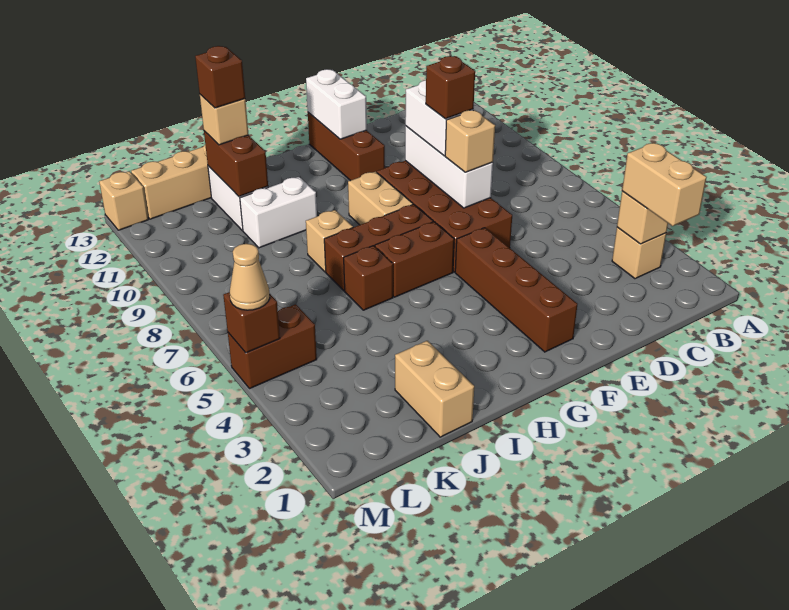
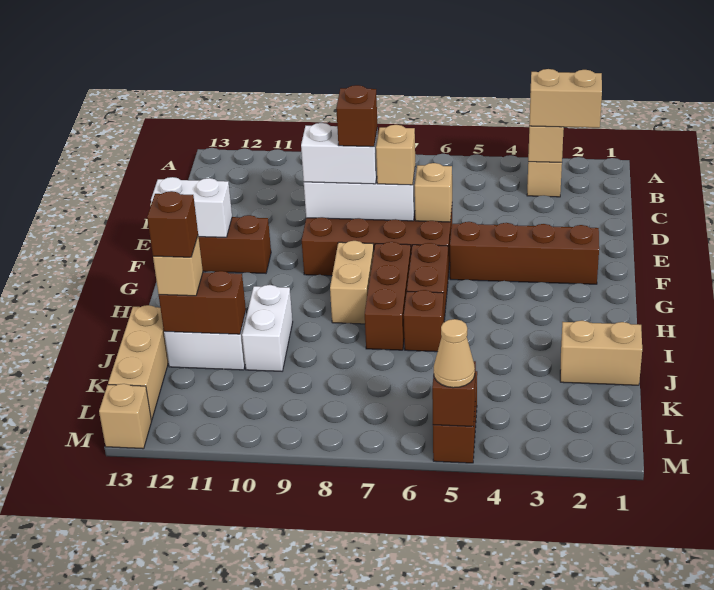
tan brick G8:G9 level 1 -> tan brick G8:H8 level 1
tan brick I8 level 1 -> tan brick E6 level 2

